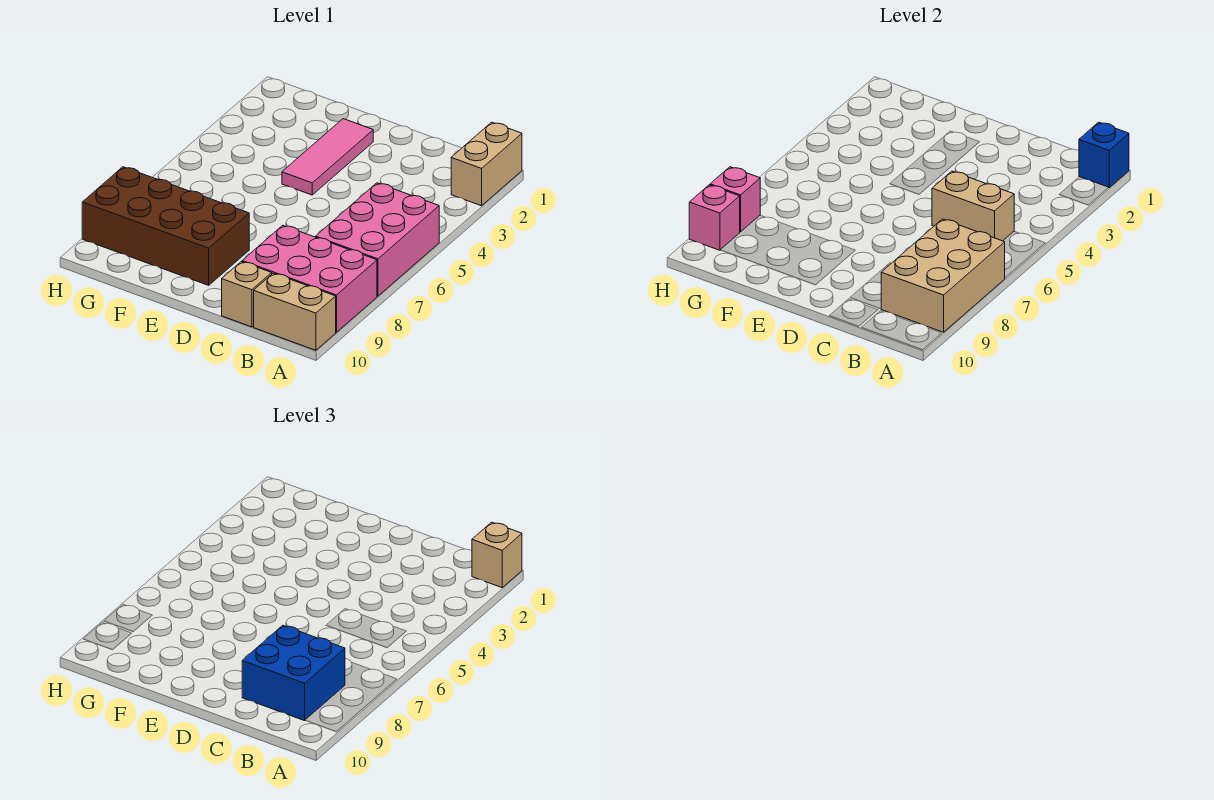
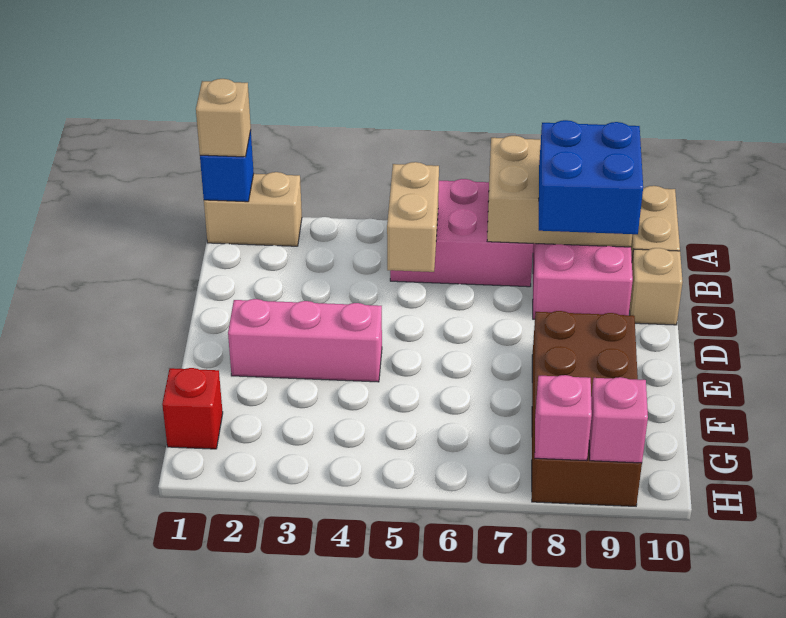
pink tile E2:E4 level 1 -> pink brick E2:E4 level 1
none -> red brick G1 level 1

